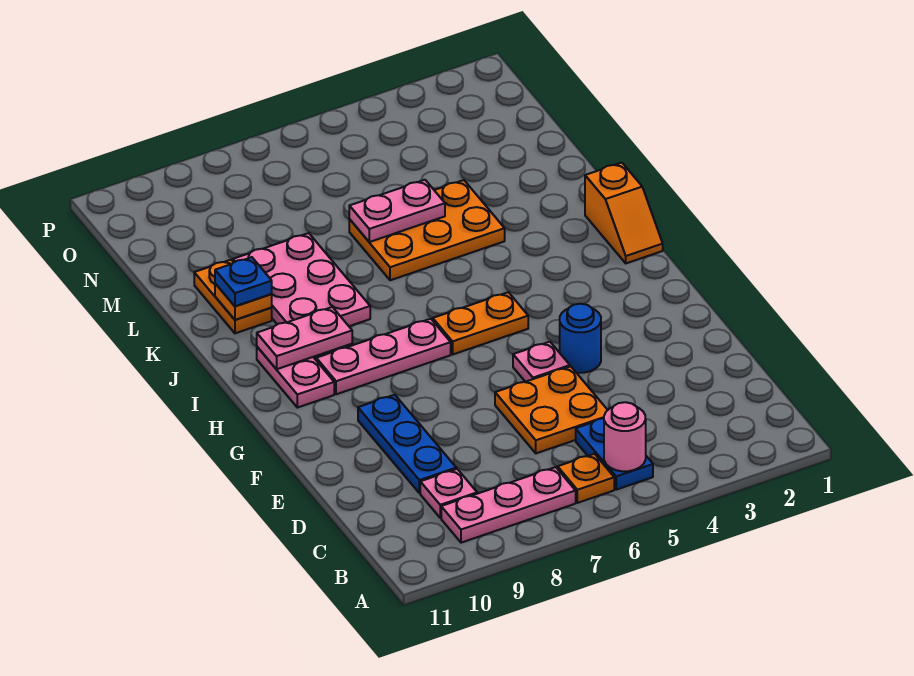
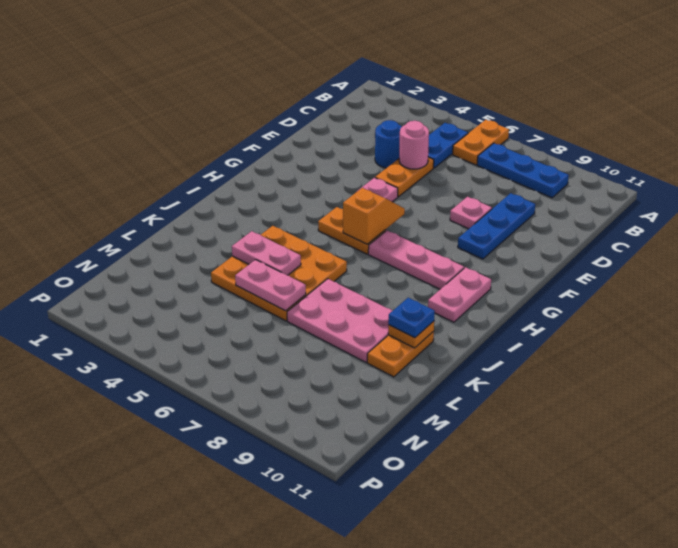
pink round brick B5 level 2 -> pink round brick D5 level 2
orange plate B6 level 1 -> orange plate A6:B6 level 1
pink plate B7:B9 level 1 -> blue plate B7:B9 level 1
pink plate C9 level 1 -> pink plate E8 level 1
orange plate D5:E6 level 1 -> orange plate D5:E5 level 1
blue round brick F4 level 1 -> blue round brick D4 level 1
orange slope I1:J1 level 1 top J -> orange slope G6:H6 level 2 top H
pink plate I9:I10 level 2 -> pink plate K4:K5 level 2
pink plate J8:L9 level 1 -> pink plate K7:L9 level 1
orange plate K4:L6 level 1 -> orange plate J4:L6 level 1

